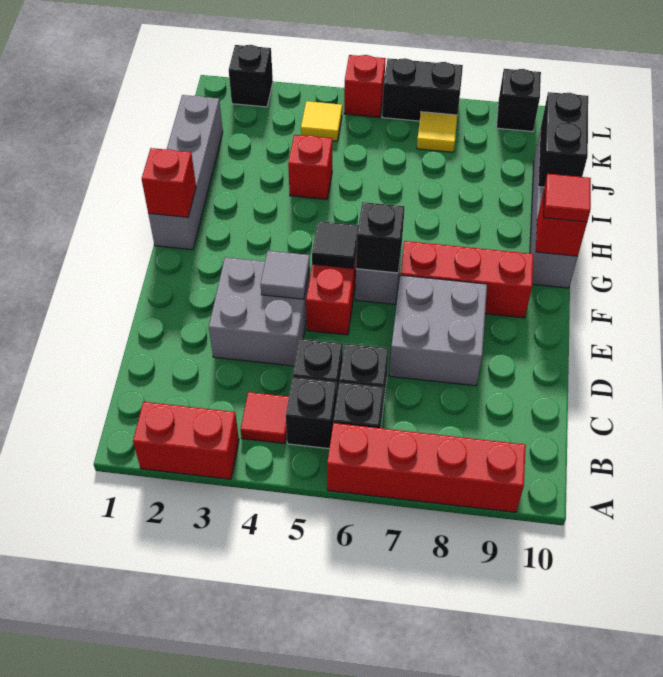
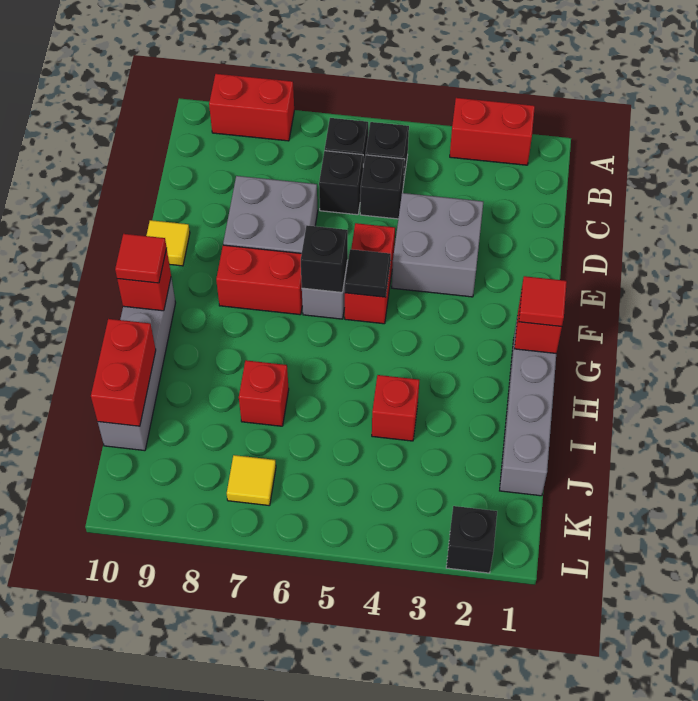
red brick A6:A9 level 1 -> red brick A8:A9 level 1
red tile B4 level 1 -> red tile G1 level 3
grey tile E4 level 2 -> none
red brick F7:F9 level 1 -> red brick F7:F8 level 1
black brick I10:J10 level 2 -> red brick I10:J10 level 2
yellow tile K4 level 1 -> yellow tile E10 level 1
red brick L5 level 1 -> red brick I7 level 1
black brick L6:L7 level 1 -> none
black brick L9 level 1 -> none

